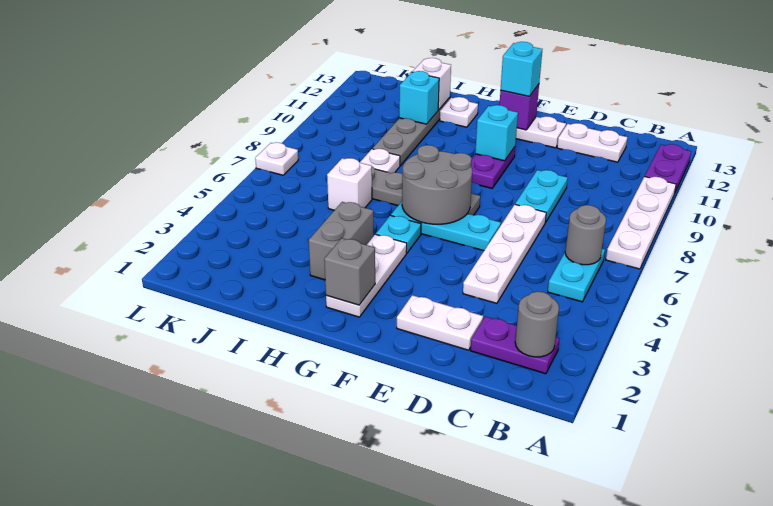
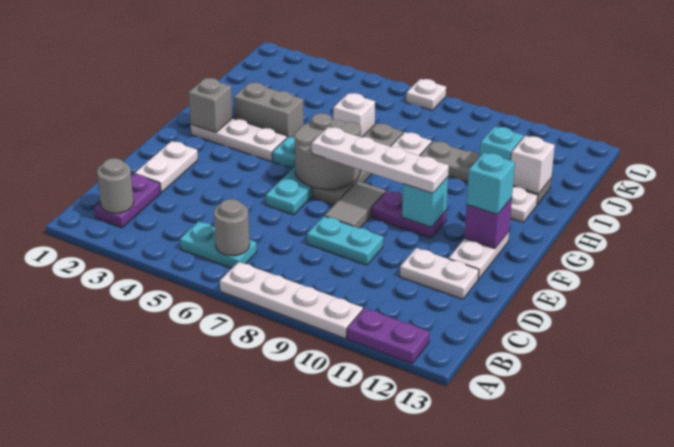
white plate C12:D12 level 1 -> white plate D11:D12 level 1
white plate D4:D7 level 1 -> white plate F7:F10 level 3
none -> grey tile E8:F8 level 1

